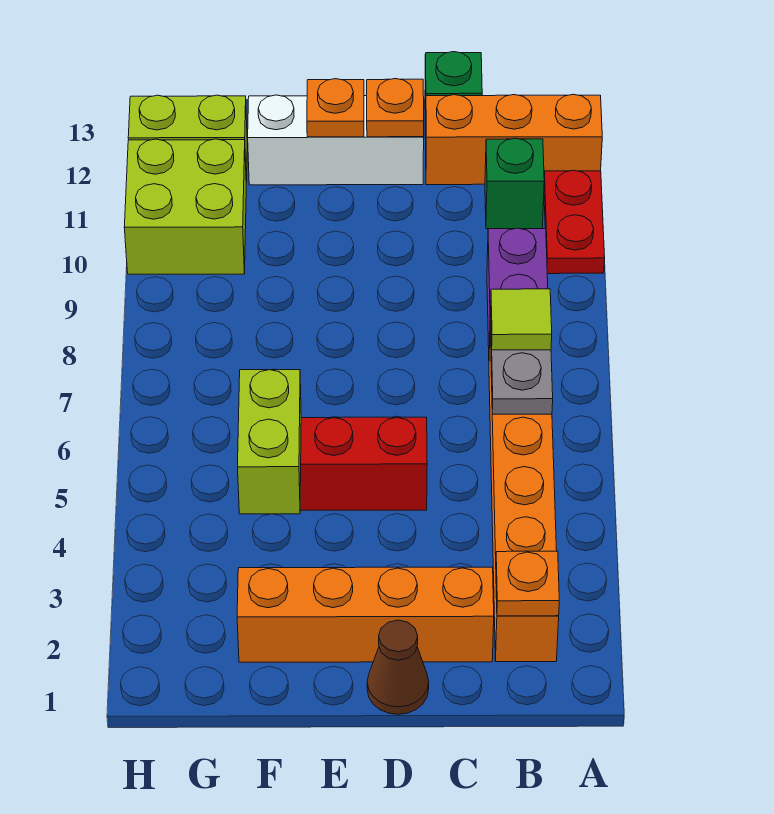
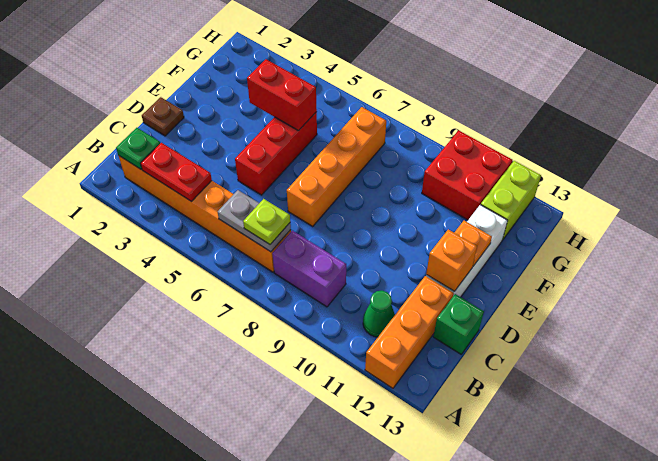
red plate A10:A11 level 1 -> red plate B3:B4 level 2
orange plate B2 level 2 -> green plate B2 level 2
lime tile B7 level 3 -> lime plate B7 level 3
green brick B11 level 1 -> green cone B11 level 1
orange brick C2:F2 level 1 -> orange brick D7:G7 level 1
brown cone D1 level 1 -> brown plate D1 level 1
orange plate D12 level 2 -> orange brick D12 level 2
lime brick F4:F5 level 2 -> red brick F4:F5 level 2
lime brick G10:H11 level 1 -> red brick G10:H11 level 1

